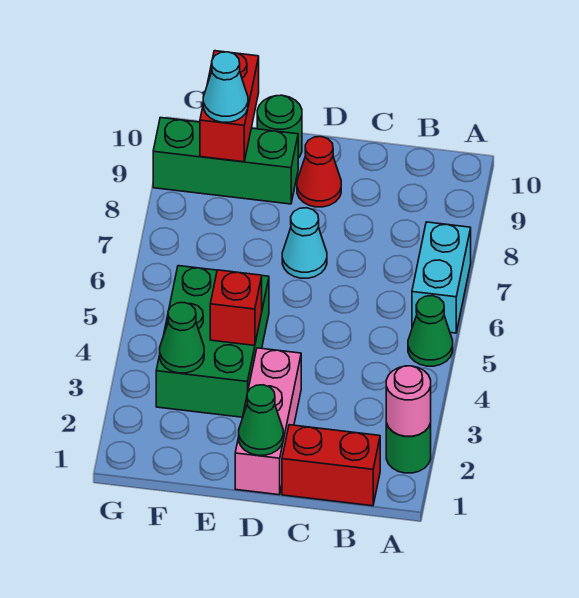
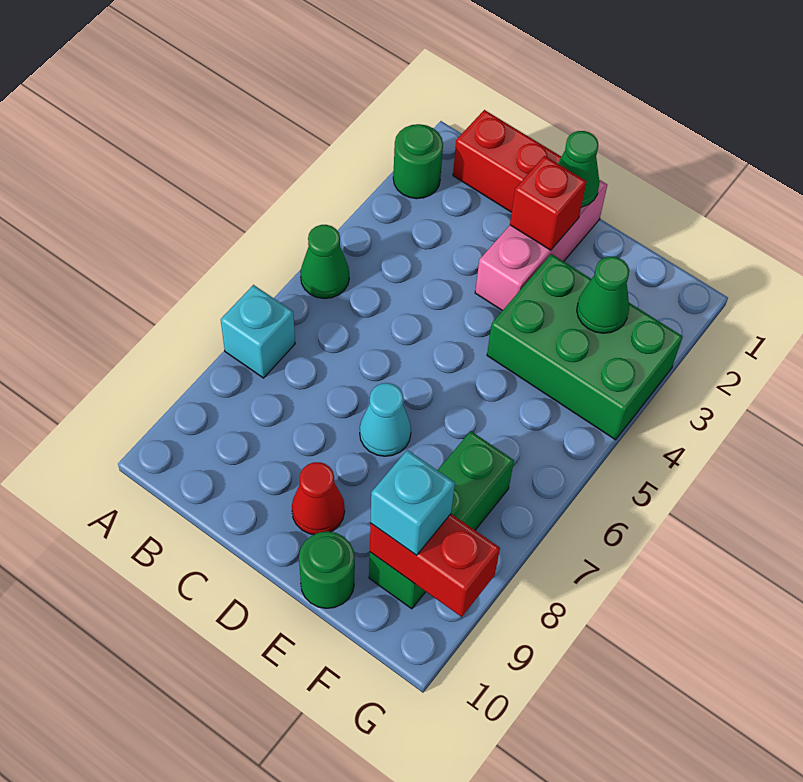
pink round brick A2 level 2 -> none
cyan brick A6:A7 level 1 -> cyan brick A7 level 1
green brick E3:F5 level 1 -> green brick E3:G4 level 1
red brick E4 level 2 -> red brick D2 level 2
green brick E9:G9 level 1 -> green brick F7:F9 level 1
red brick F9:F10 level 2 -> red brick F9:G9 level 2
cyan cone F9 level 3 -> cyan brick F9 level 3

